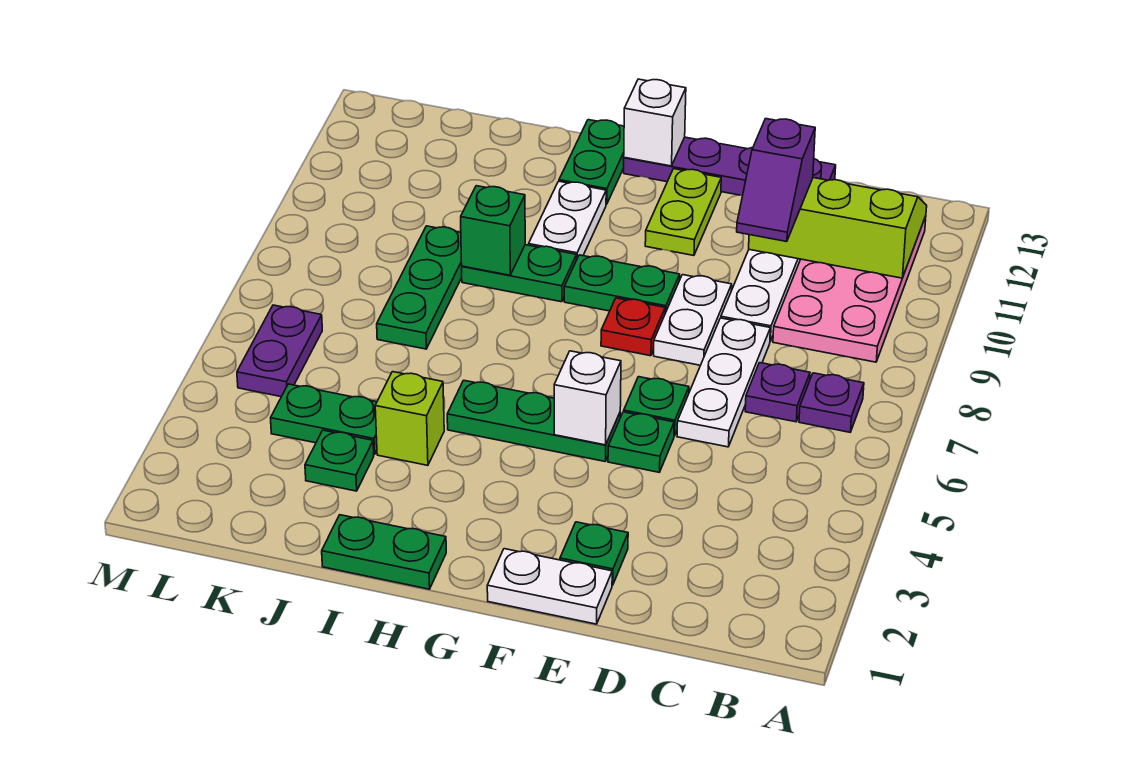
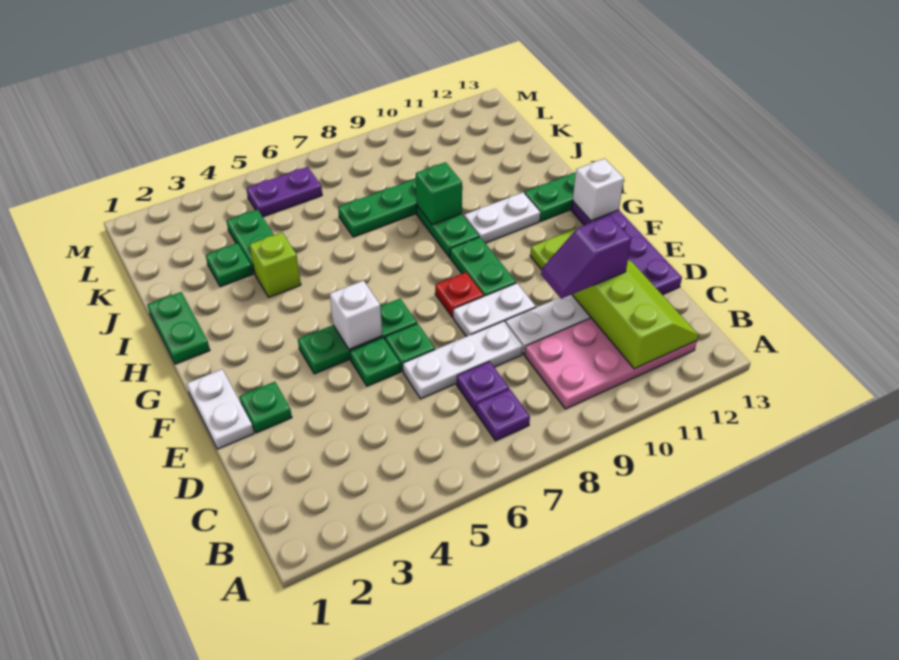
green plate F5:H5 level 1 -> green plate F4:F6 level 1

